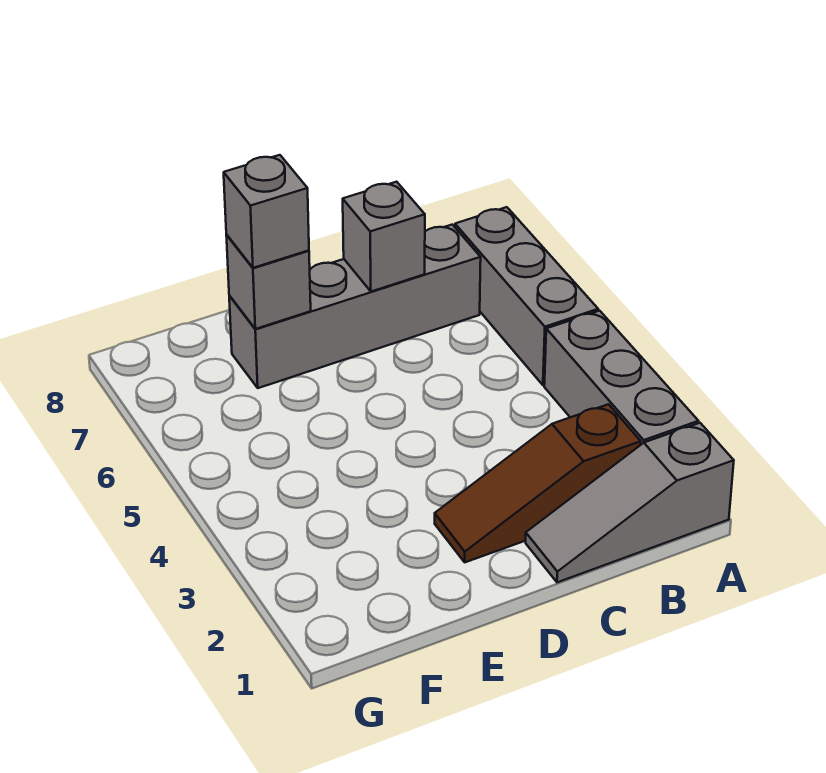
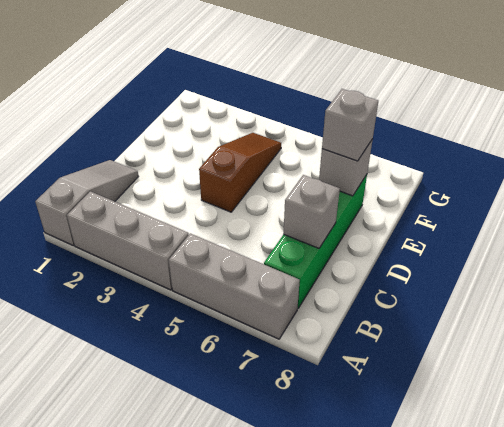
brown slope B2:D2 level 1 top B -> brown slope D4:F4 level 1 top D
grey brick B7:E7 level 1 -> green brick B7:E7 level 1

